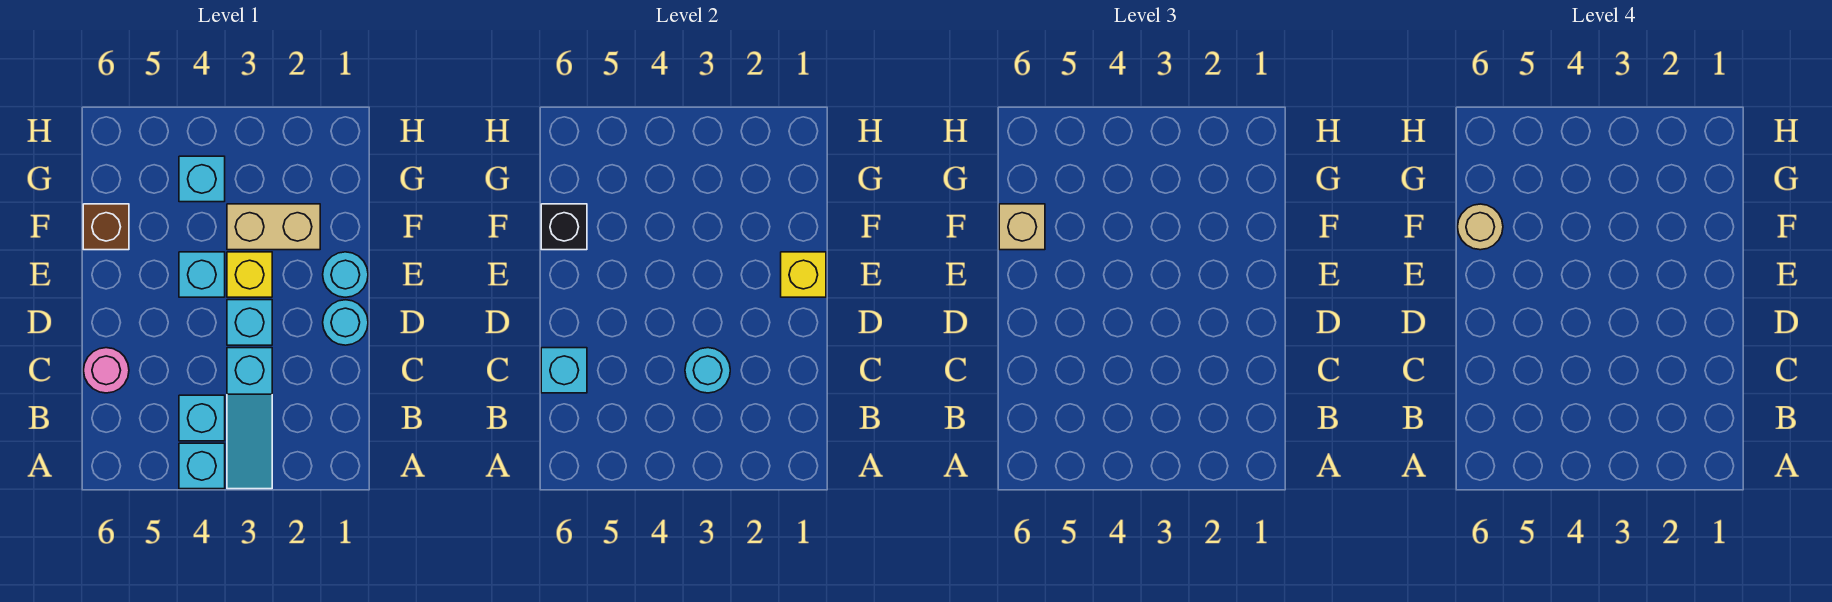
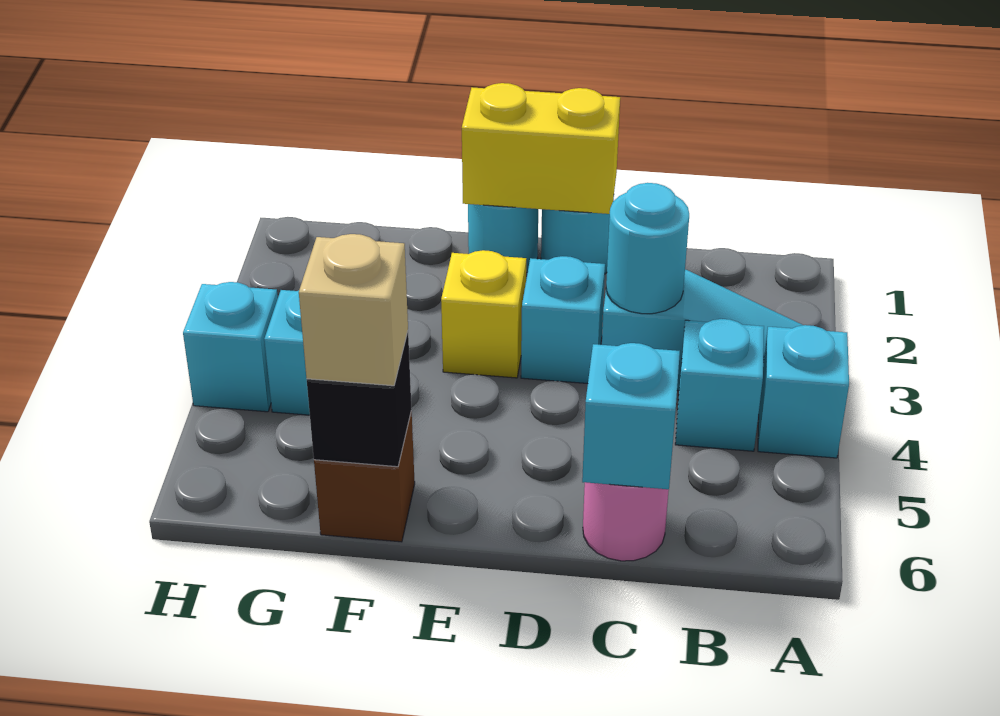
yellow brick E1 level 2 -> yellow brick D1:E1 level 2
cyan brick E4 level 1 -> cyan brick H4 level 1
tan brick F2:F3 level 1 -> none
tan round brick F6 level 4 -> none

